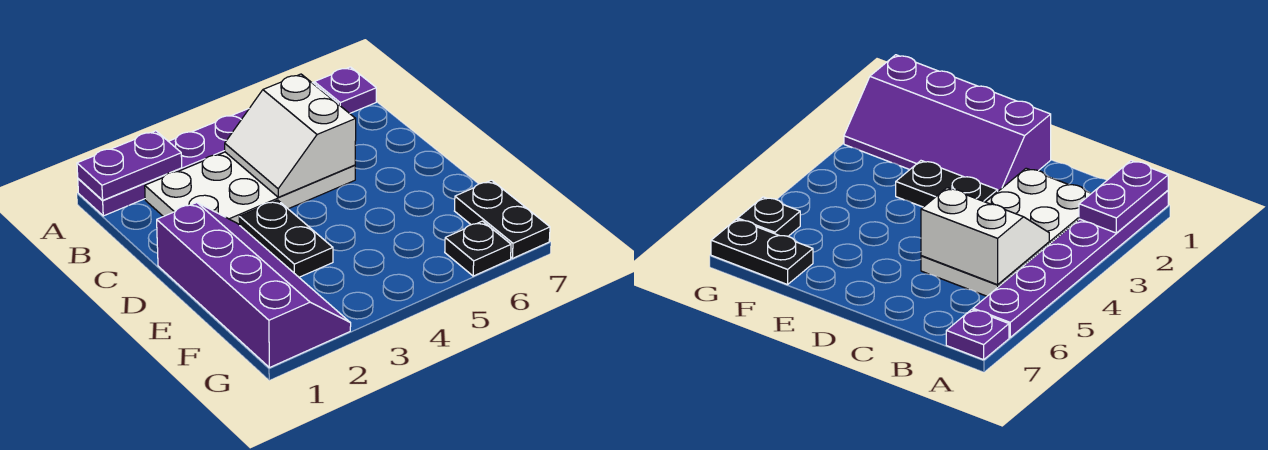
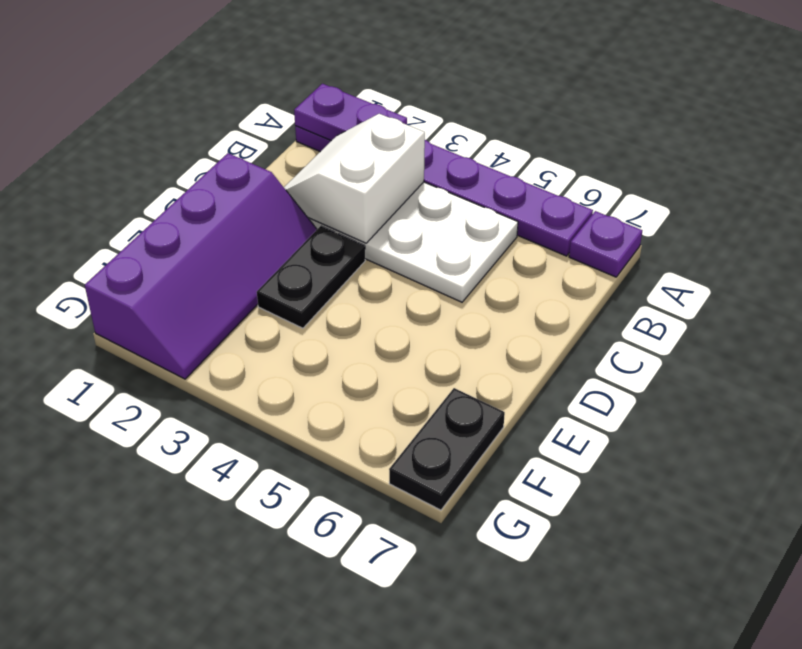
white slope B4:C5 level 2 top 5 -> white slope B2:C3 level 2 top 3
black plate G6 level 1 -> none

